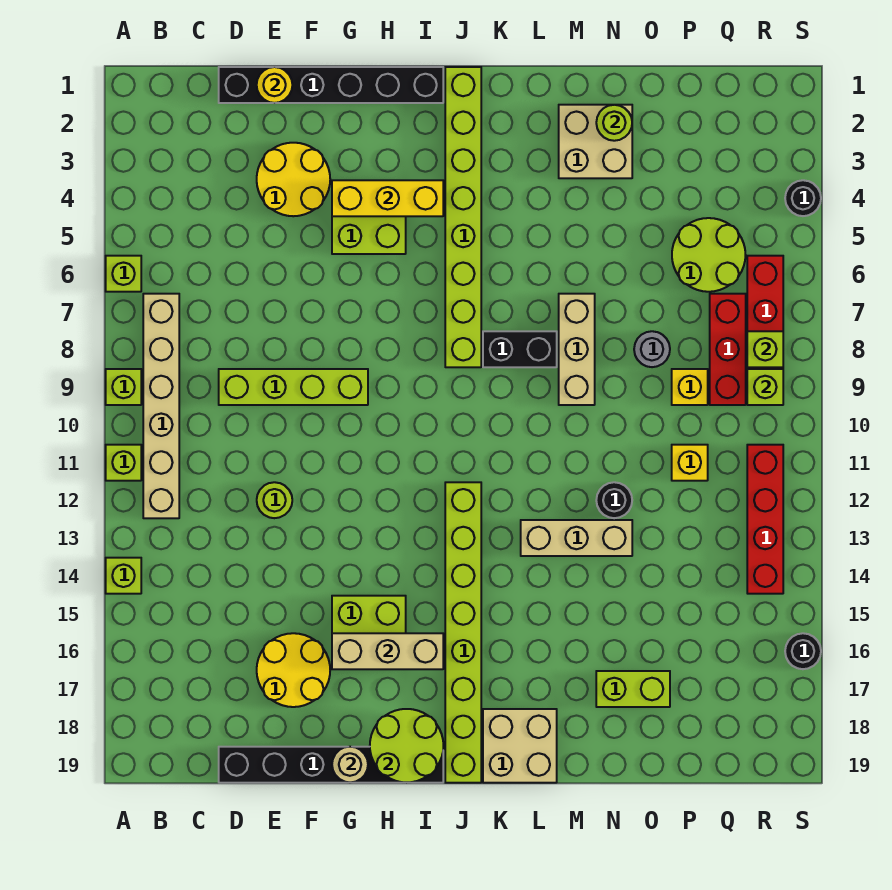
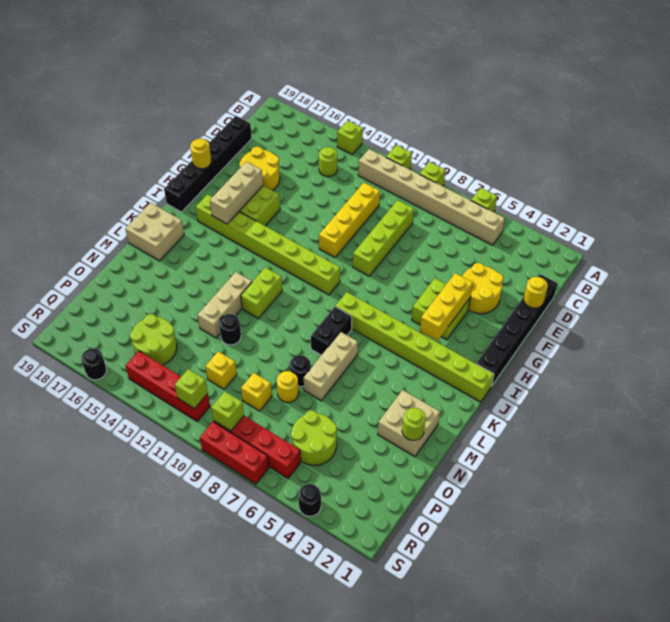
tan brick B7:B12 level 1 -> tan brick B5:B12 level 1
none -> yellow brick D11:G11 level 1
lime round brick E12 level 1 -> lime round brick C14 level 1
tan round brick G19 level 2 -> yellow round brick G19 level 2
lime round brick H18:I19 level 2 -> lime round brick P14:Q15 level 1
lime brick J12:J19 level 1 -> lime brick I10:I17 level 1
tan brick M7:M9 level 1 -> tan brick L7:N7 level 1
none -> black round brick N8 level 1
lime brick N17:O17 level 1 -> lime brick K12:L12 level 1
grey round brick O8 level 1 -> yellow round brick O8 level 1
red brick Q7:Q9 level 1 -> red brick S7:S9 level 1
lime brick R8 level 2 -> lime brick R11 level 2

